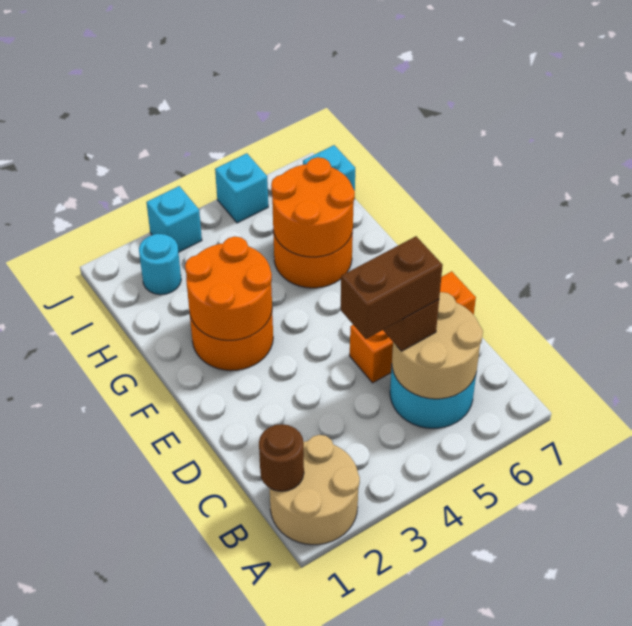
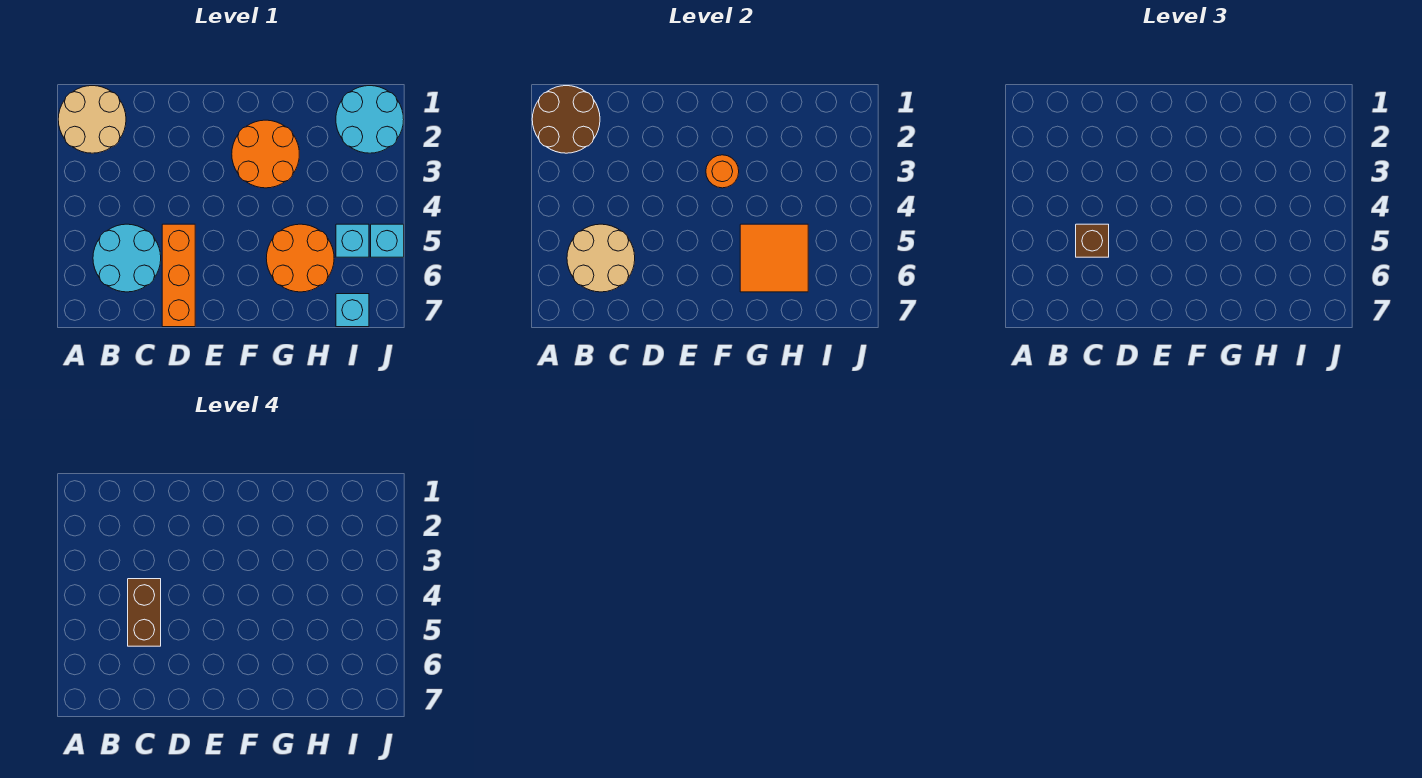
brown round brick B1 level 2 -> brown round brick A1:B2 level 2
orange round brick F2:G3 level 2 -> orange round brick F3 level 2
orange round brick G5:H6 level 2 -> orange tile G5:H6 level 2
cyan round brick I2 level 1 -> cyan round brick I1:J2 level 1
cyan brick J3 level 1 -> cyan brick I5 level 1

